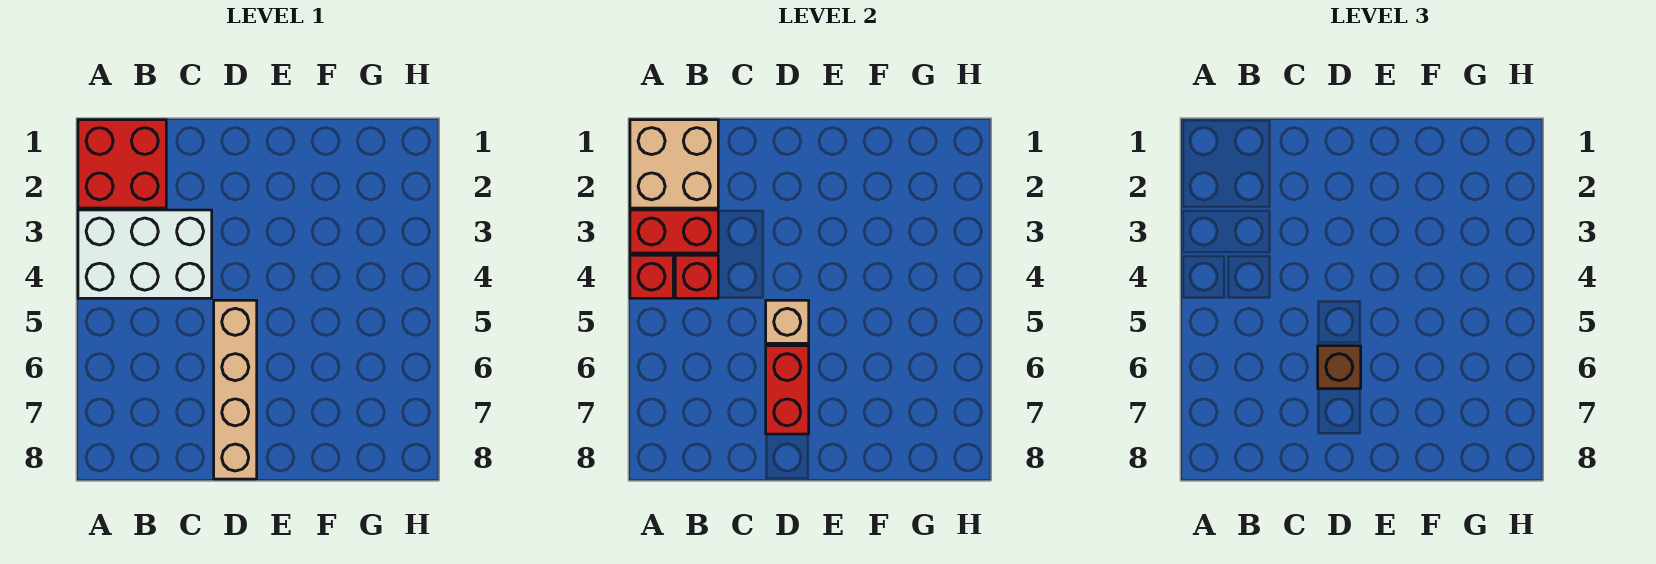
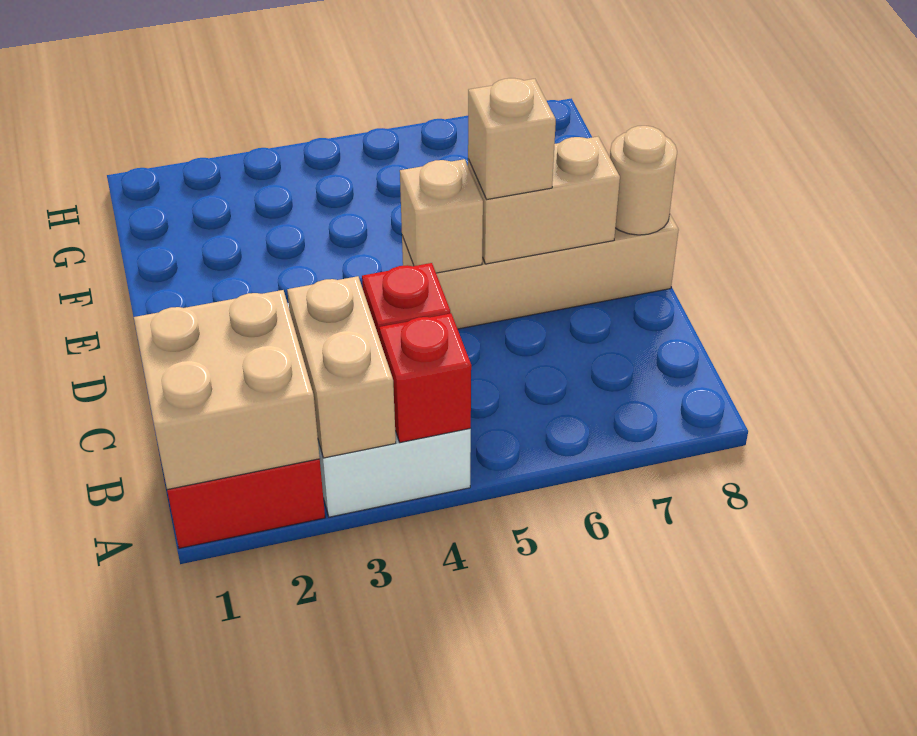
red brick A3:B3 level 2 -> tan brick A3:B3 level 2
red brick D6:D7 level 2 -> tan brick D6:D7 level 2
brown brick D6 level 3 -> tan brick D6 level 3
none -> tan round brick D8 level 2

